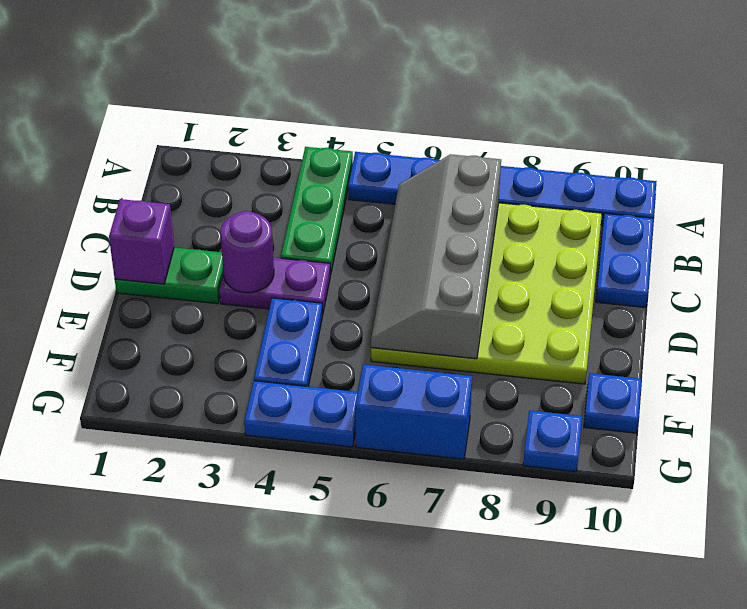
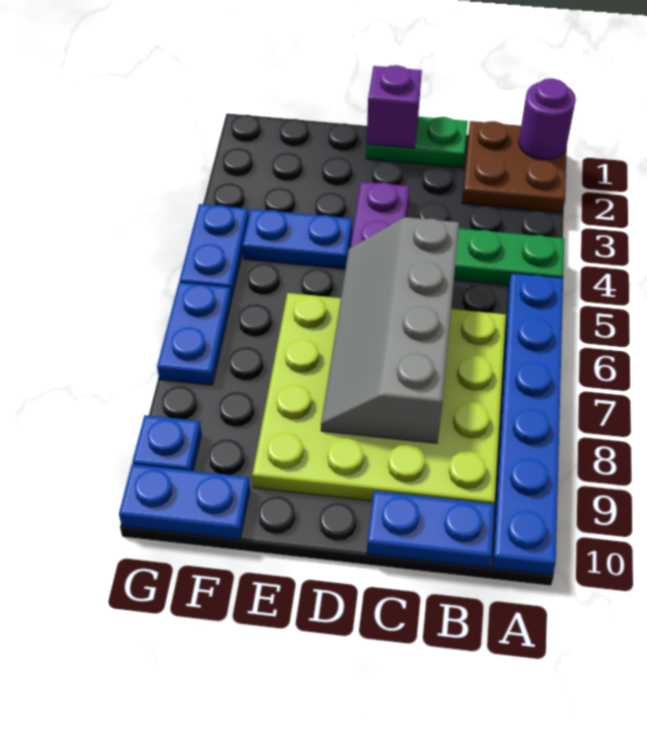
none -> brown plate A1:B2 level 1
grey slope B6:E7 level 2 top 7 -> grey slope C5:D8 level 2 top C
green plate D1:D2 level 1 -> green plate C1:D1 level 1
purple round brick D3 level 2 -> purple round brick A1 level 2
blue plate F10 level 1 -> blue plate F10:G10 level 1
blue brick G6:G7 level 1 -> blue plate G6:G7 level 1

